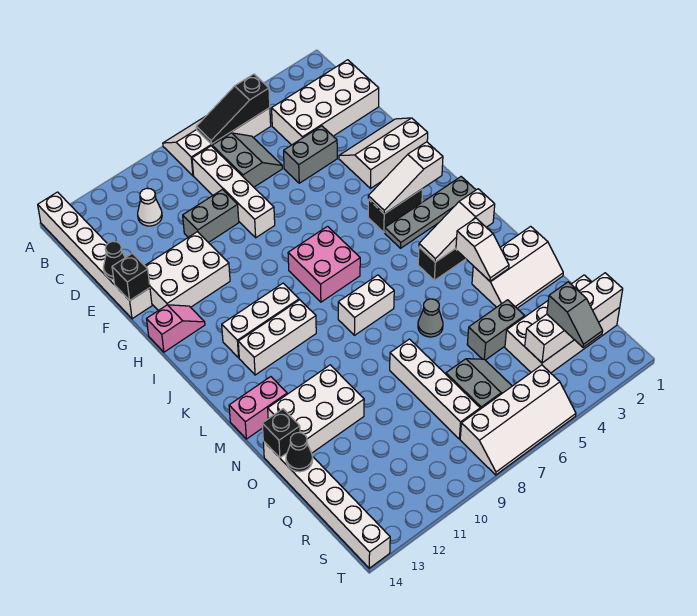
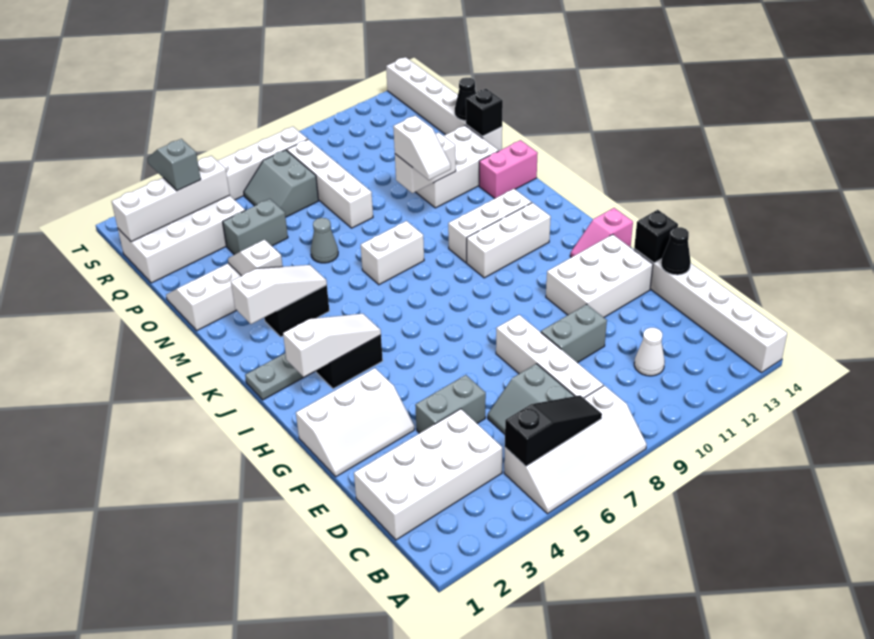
pink brick I7:J8 level 1 -> none
none -> white slope M10:N10 level 3 top N
none -> white brick N10:N11 level 2

